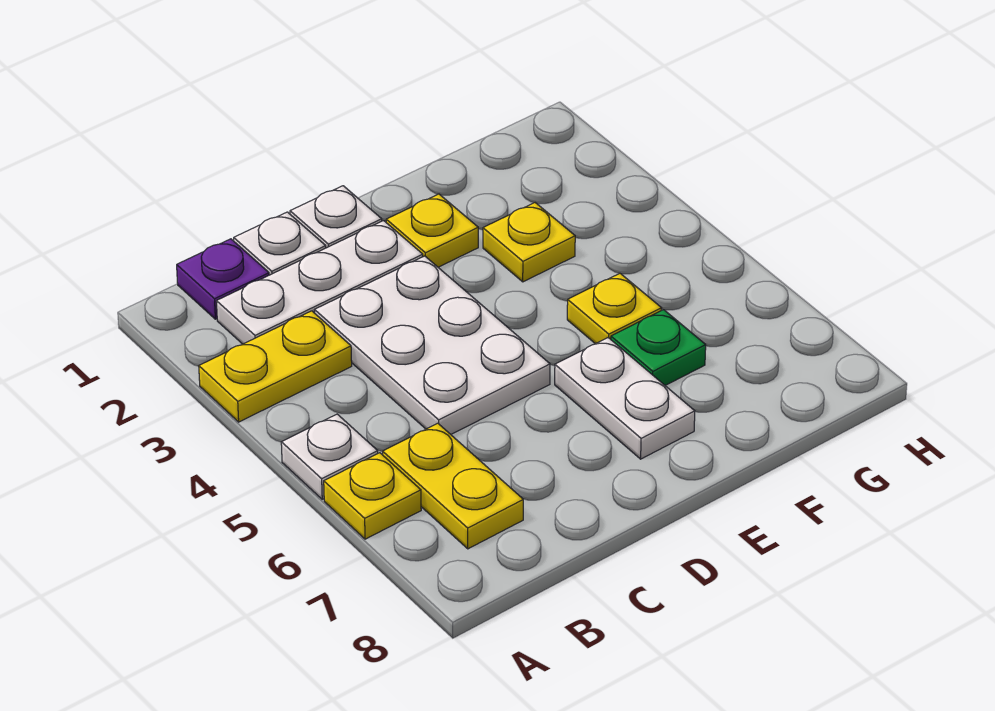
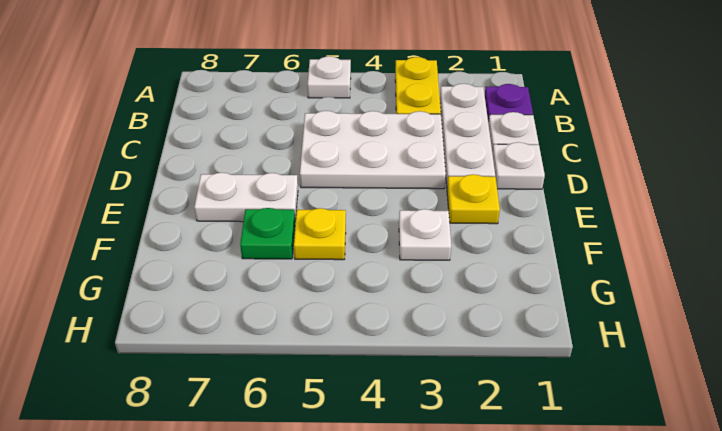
yellow plate A6 level 1 -> none
yellow plate B6:B7 level 1 -> none
yellow plate F3 level 1 -> white plate F3 level 1

